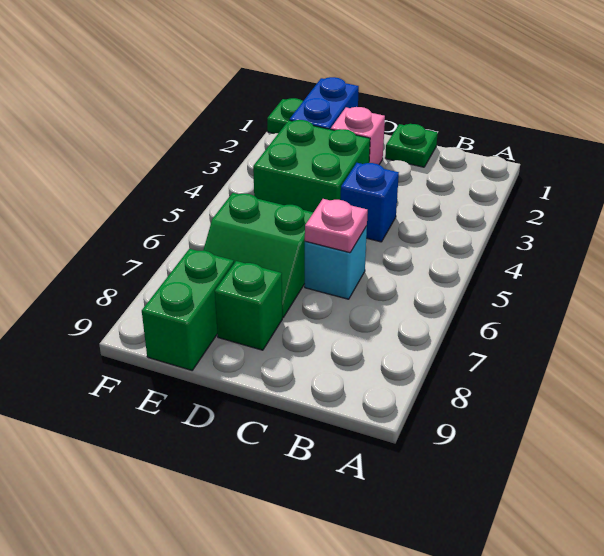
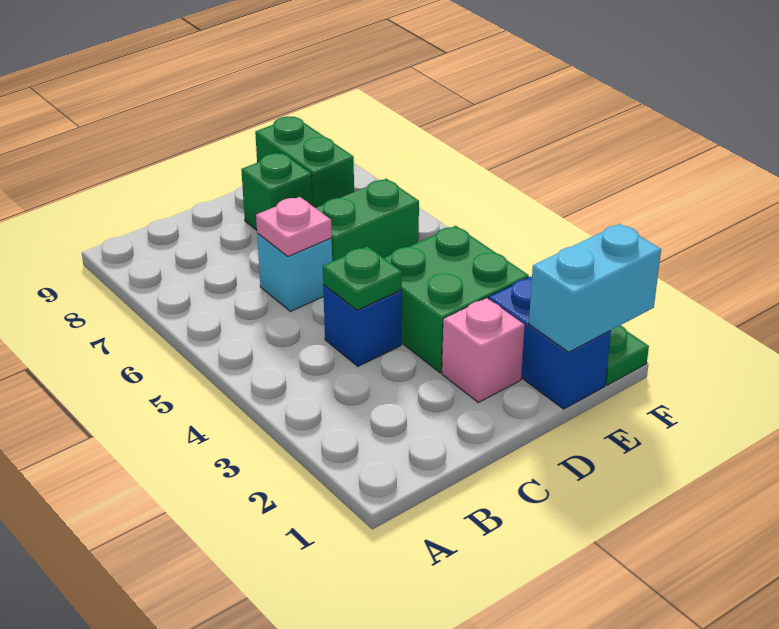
green plate C1 level 1 -> green plate C4 level 2
none -> cyan brick E1:F1 level 2

